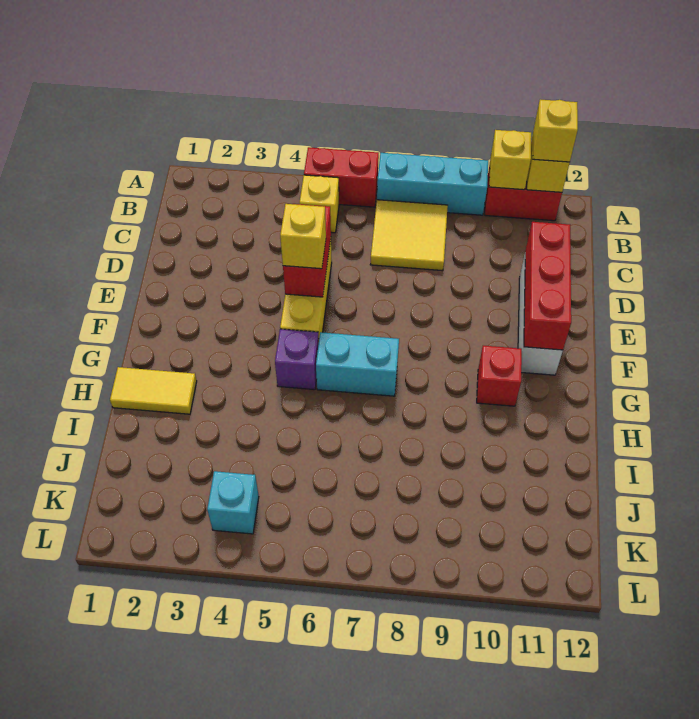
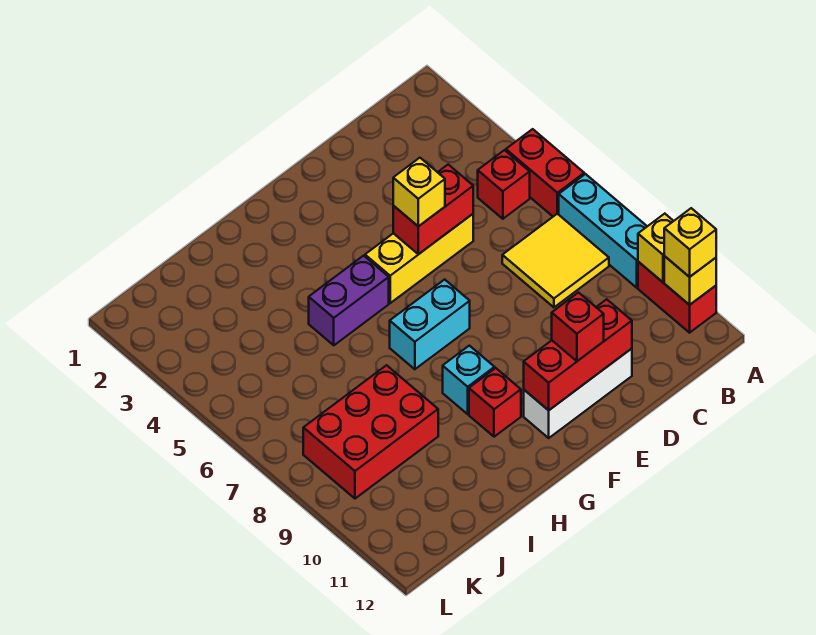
yellow brick B5 level 1 -> red brick B5 level 1
none -> red brick E11 level 3
purple brick G5 level 1 -> purple brick G5:H5 level 1
cyan brick G6:G7 level 1 -> cyan brick F7:G7 level 1
yellow tile H1:H2 level 1 -> none
none -> red brick I8:K9 level 1
cyan brick K4 level 1 -> cyan brick G9 level 1

